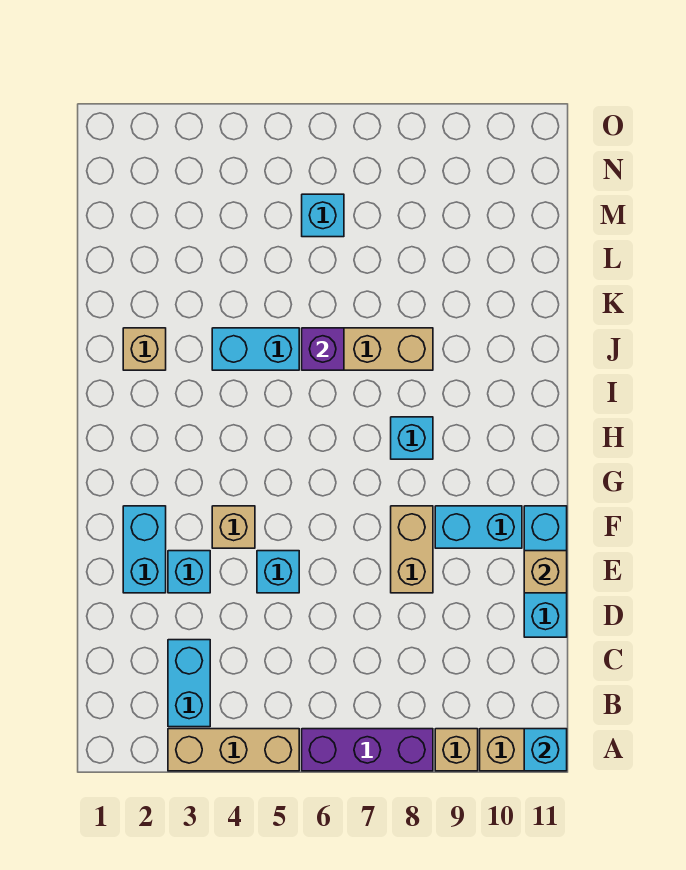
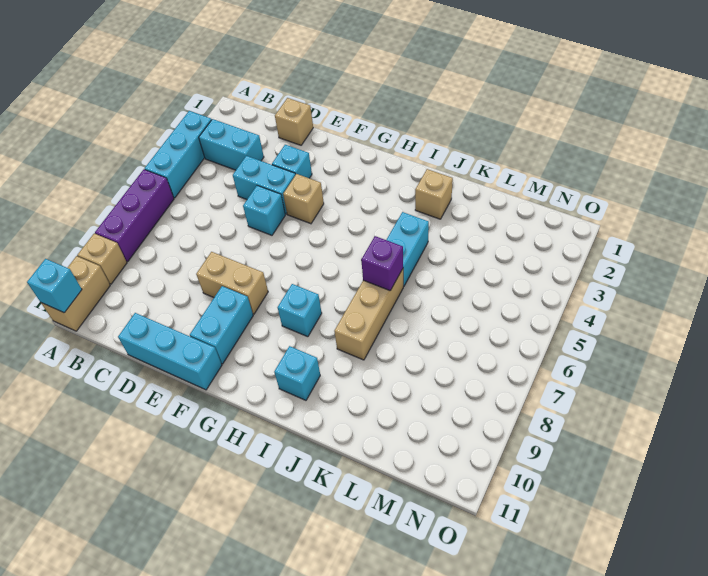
tan brick A3:A5 level 1 -> cyan brick A3:A5 level 1
cyan brick E2:F2 level 1 -> cyan brick D4:E4 level 1
tan brick E11 level 2 -> tan brick D1 level 1
cyan brick M6 level 1 -> cyan brick I10 level 1

